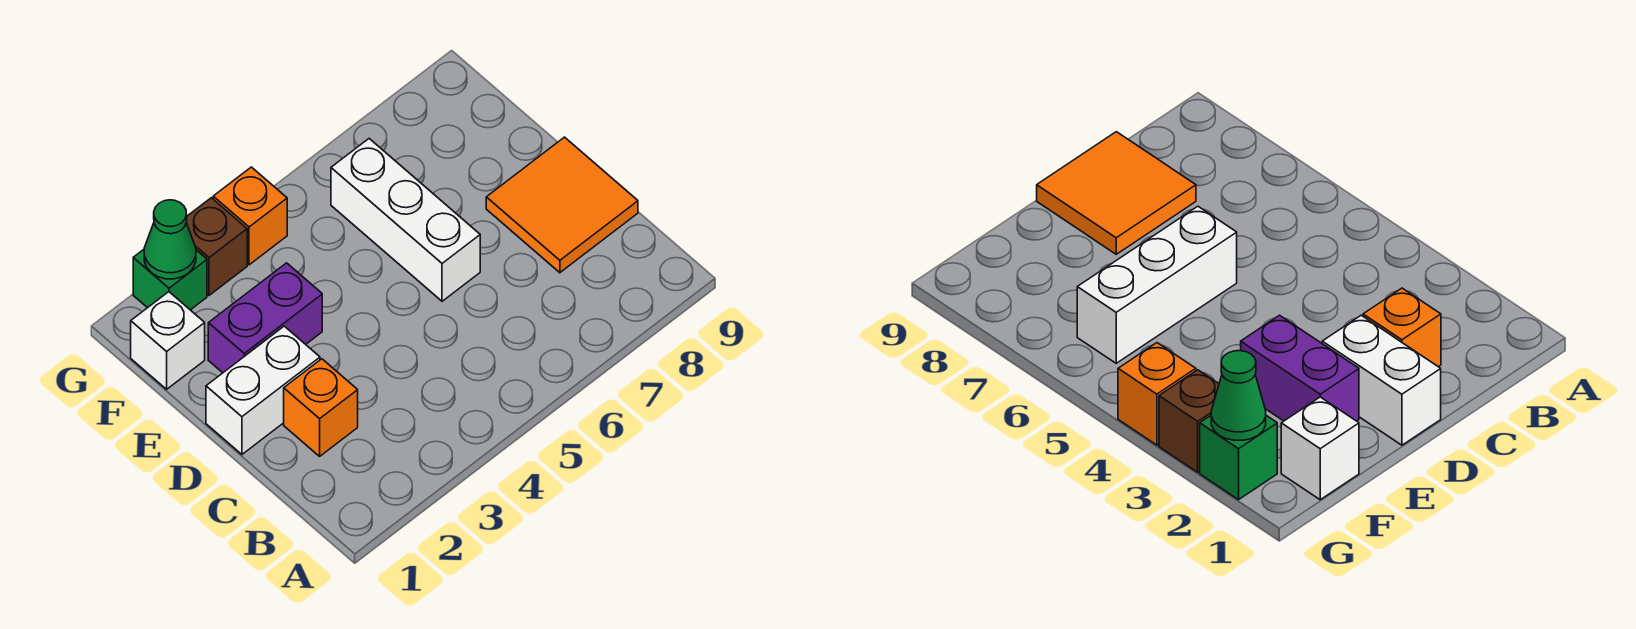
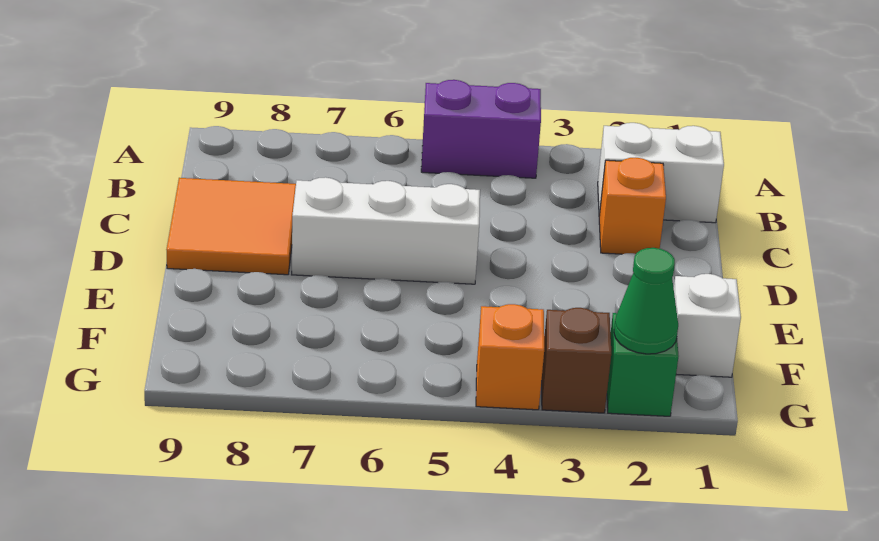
white brick D1:D2 level 1 -> white brick B1:B2 level 1
white brick D6:F6 level 1 -> white brick D5:D7 level 1
purple brick E2:E3 level 1 -> purple brick A4:A5 level 1

